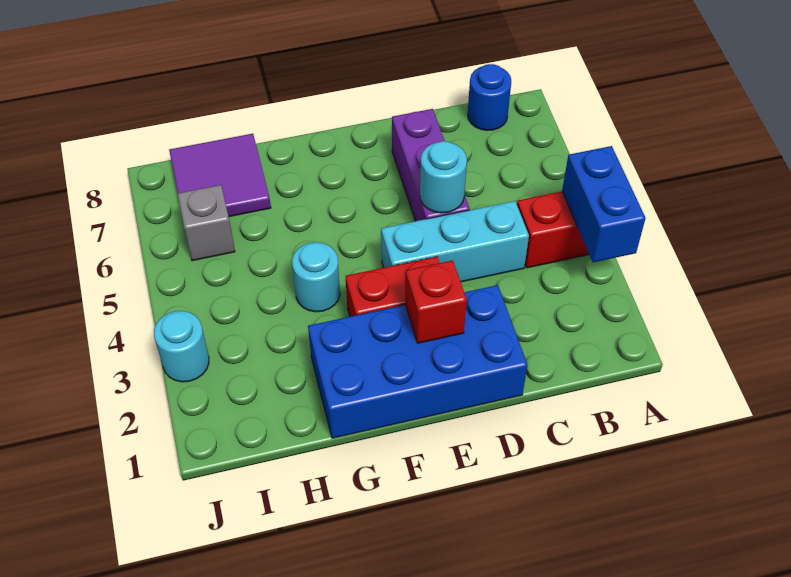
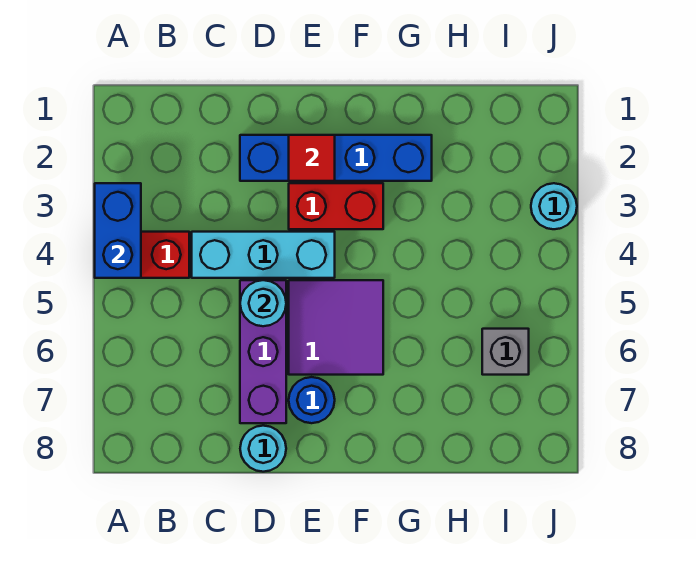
blue round brick B8 level 1 -> blue round brick E7 level 1
blue brick D1:G2 level 1 -> blue brick D2:G2 level 1
red brick E2 level 2 -> red tile E2 level 2
cyan round brick G4 level 1 -> cyan round brick D8 level 1
purple tile H7:I8 level 1 -> purple tile E5:F6 level 1

